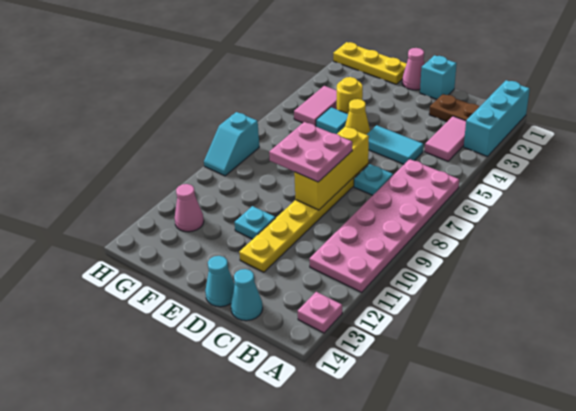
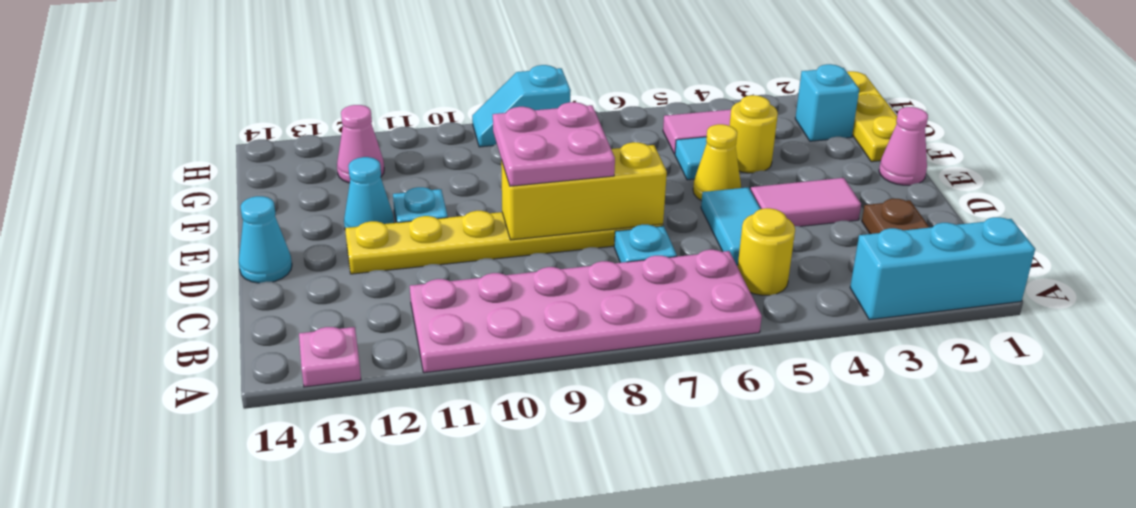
pink tile B3:B4 level 1 -> pink tile D3:D4 level 1
none -> yellow round brick B5 level 1
cyan cone C14 level 1 -> cyan cone E12 level 1
cyan brick D1 level 1 -> cyan brick G2 level 1

